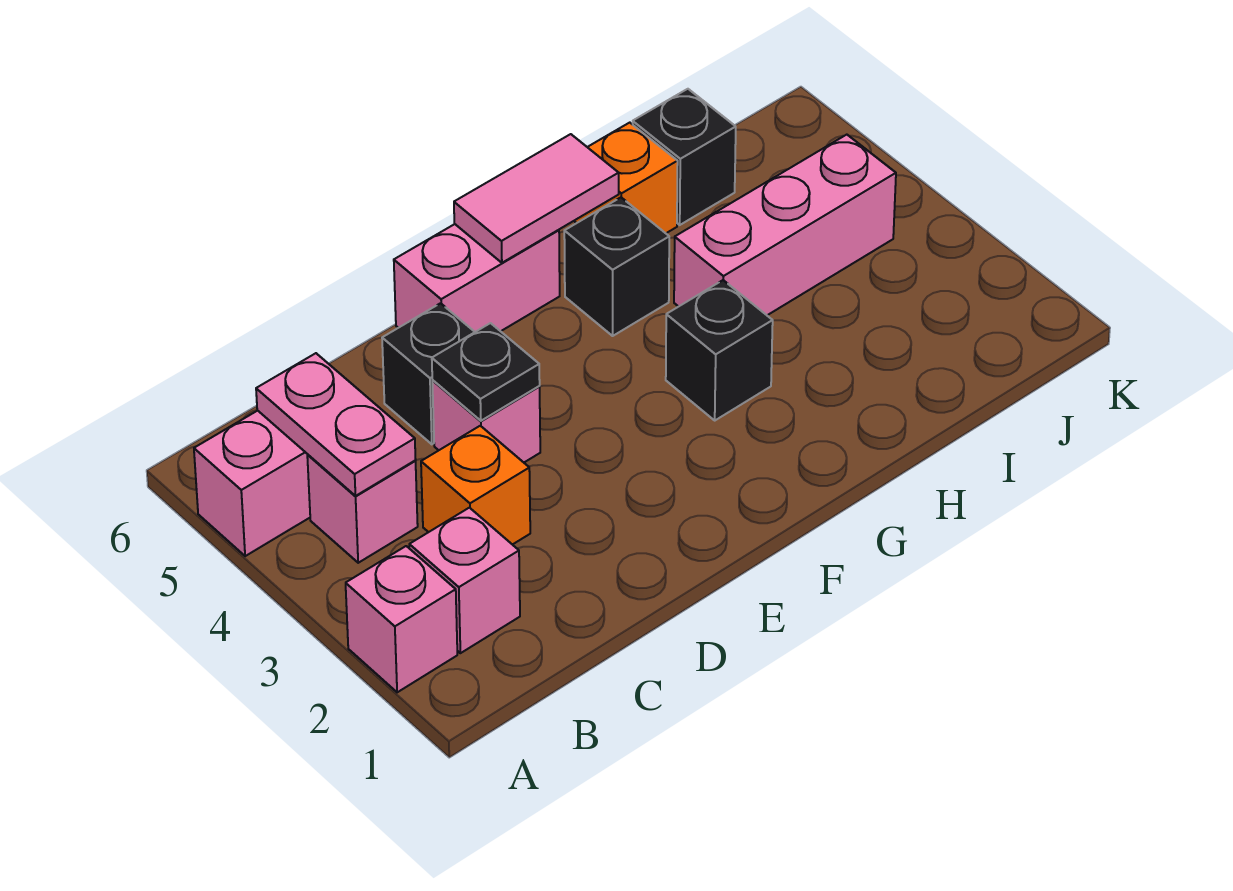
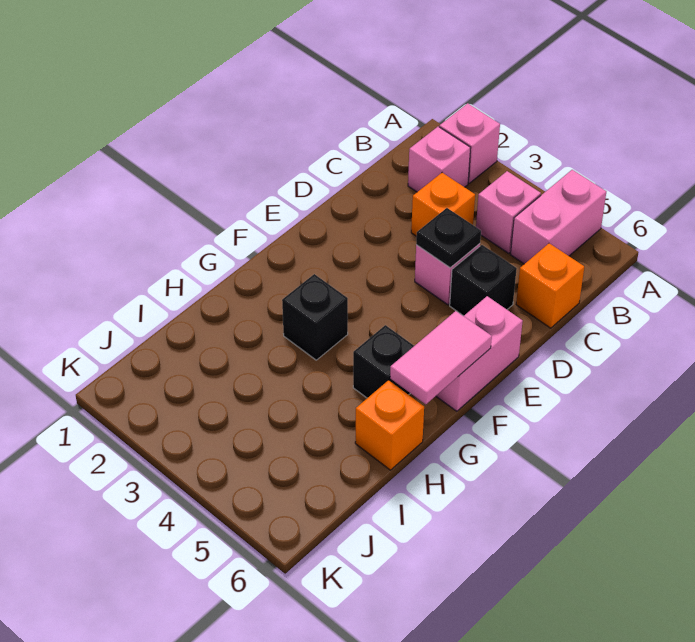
pink plate B4:B5 level 2 -> none
none -> orange brick C6 level 1
pink brick H4:J4 level 1 -> none
black brick I6 level 1 -> none

